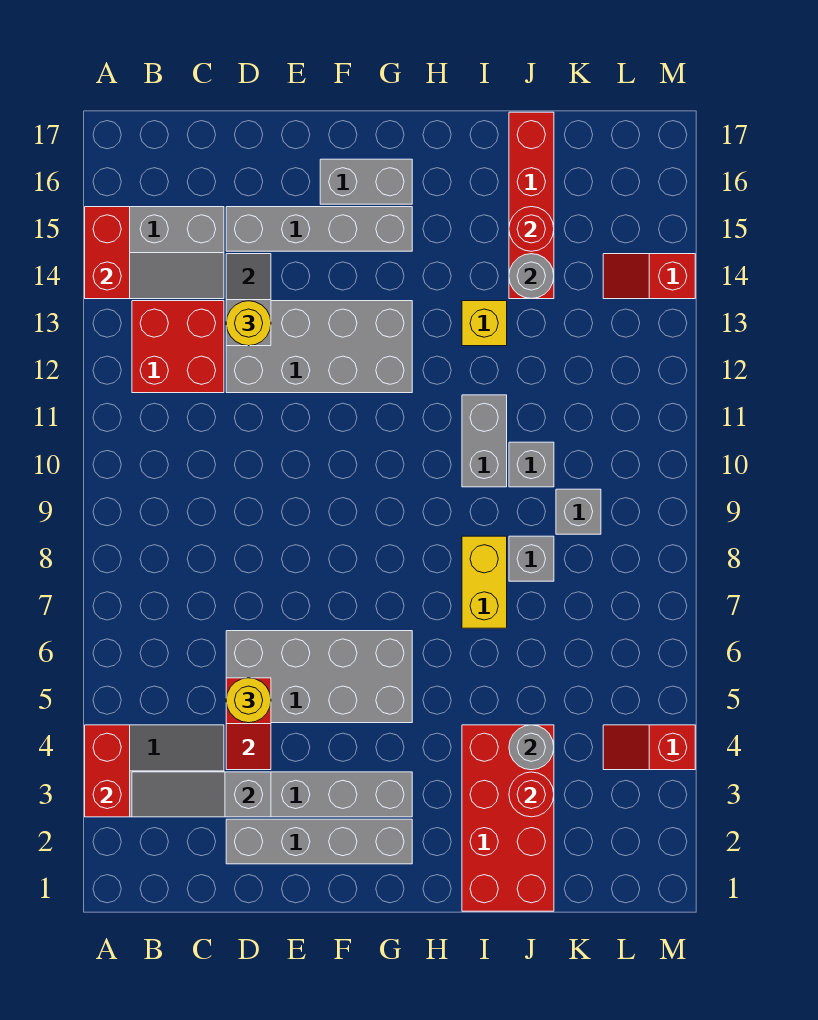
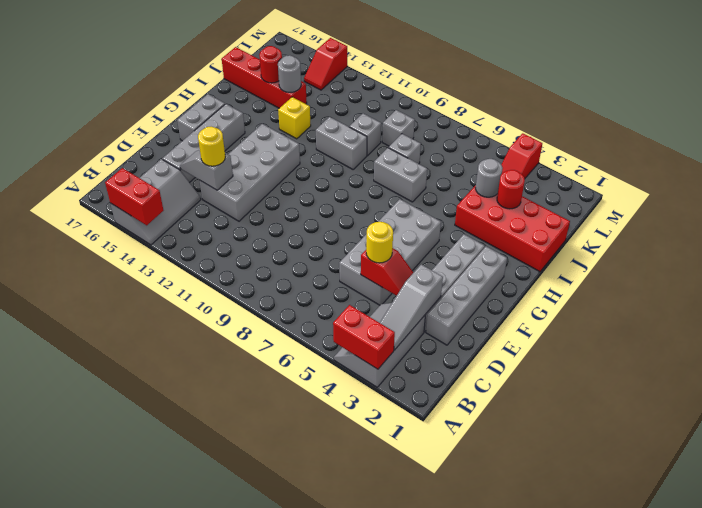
red brick B12:C13 level 1 -> none
yellow brick I7:I8 level 1 -> grey brick I7:I8 level 1

